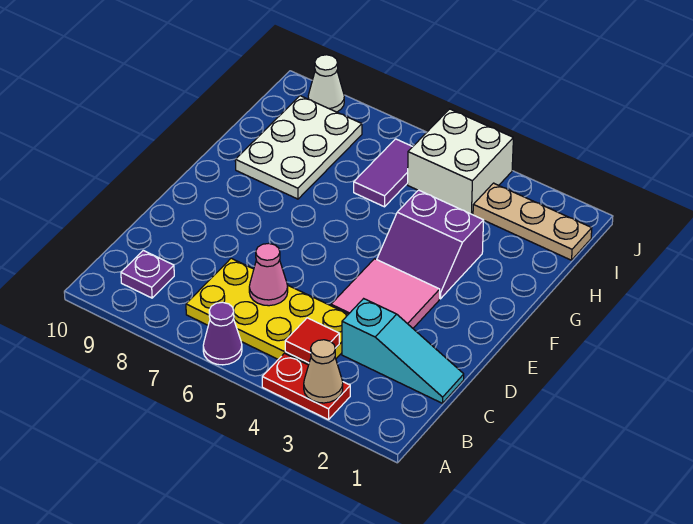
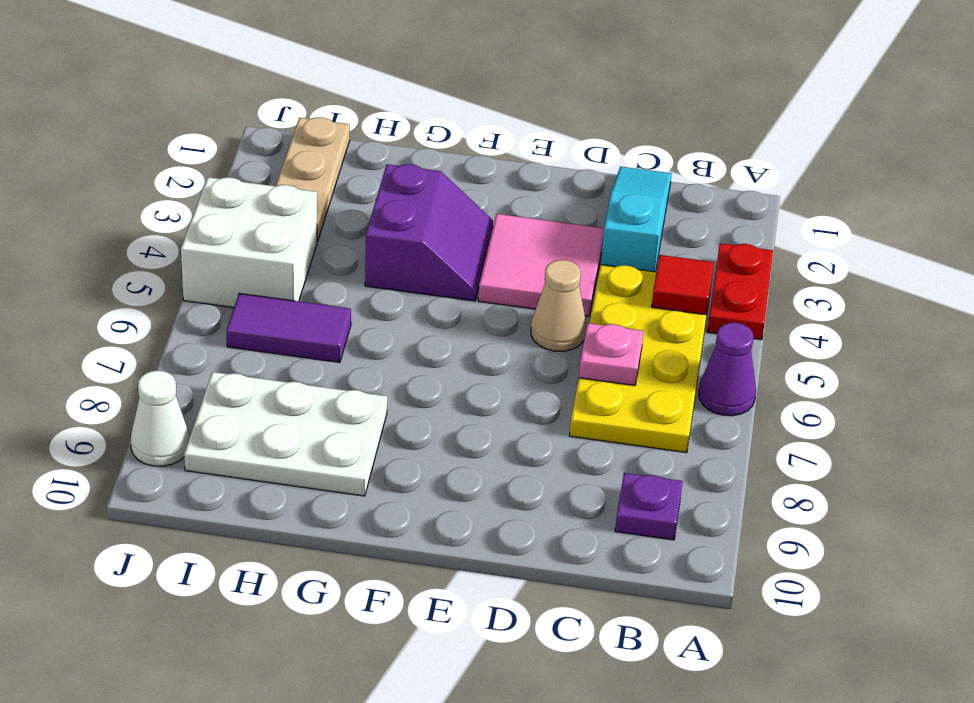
tan cone A3 level 2 -> tan cone D5 level 1
pink cone C6 level 2 -> pink plate C6 level 2

